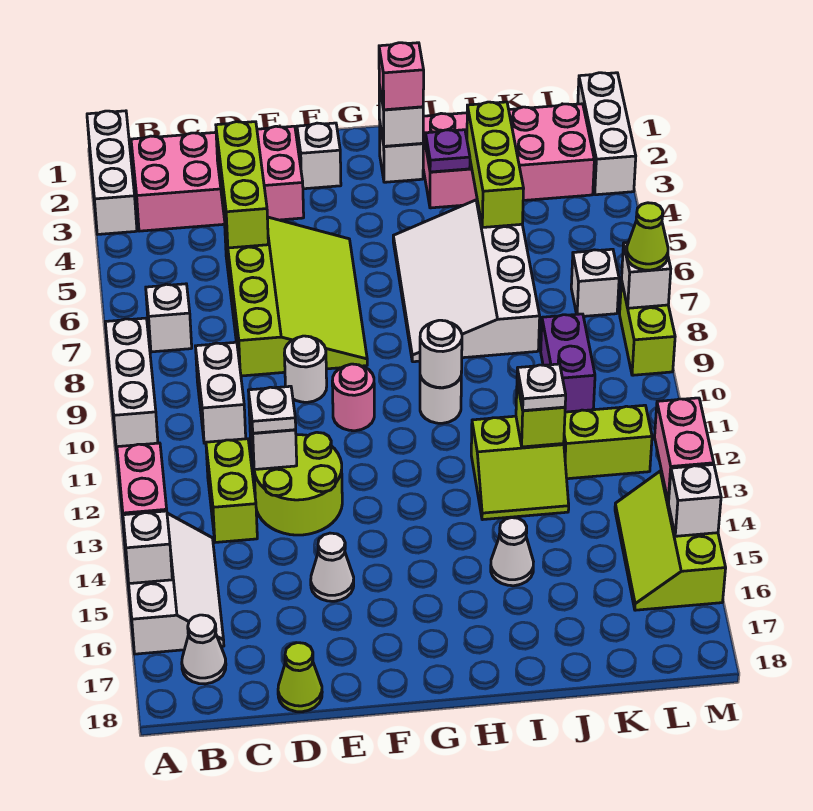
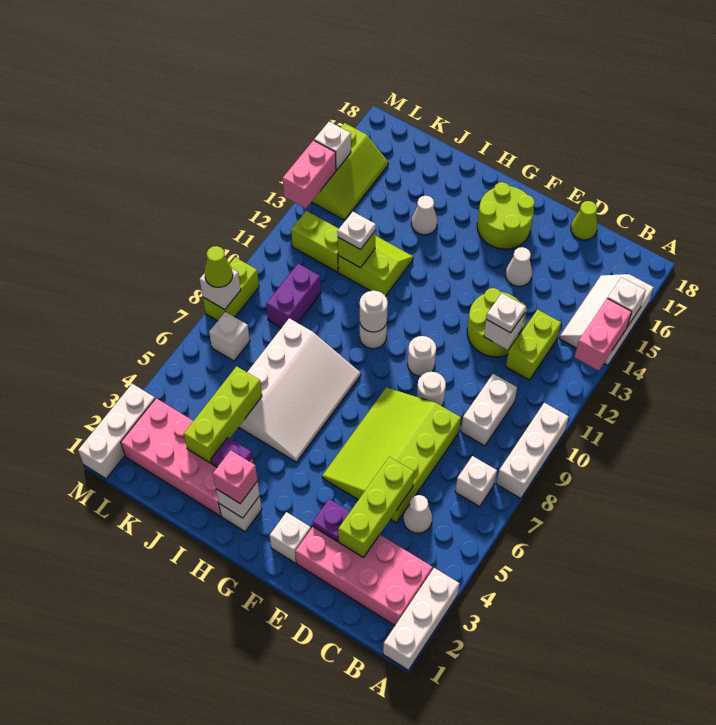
white cone B17 level 1 -> white cone C5 level 1
none -> purple plate E3 level 2
pink round brick F10 level 1 -> white round brick F10 level 1
none -> lime round brick F16:G17 level 1

